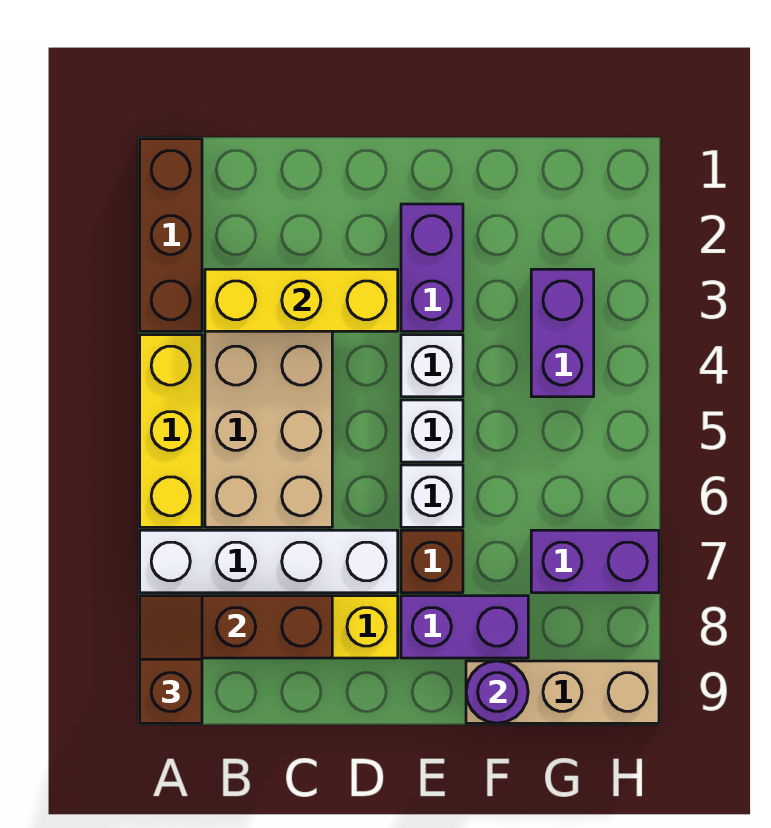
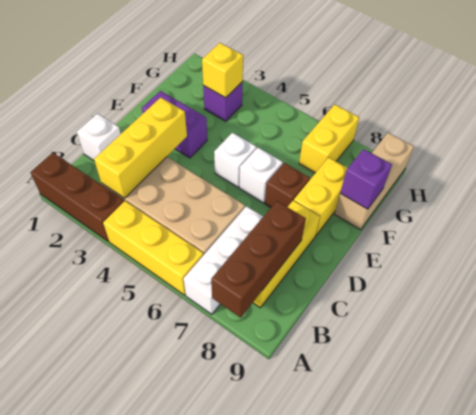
white brick A7:D7 level 1 -> white brick A7:C7 level 1
brown slope A8:A9 level 3 top 9 -> none
white brick E4 level 1 -> white brick C1 level 1
purple brick E8:F8 level 1 -> yellow brick E8:F8 level 1
purple round brick F9 level 2 -> purple brick F9 level 2
purple brick G3:G4 level 1 -> purple brick G3 level 1
none -> yellow brick G3 level 2
purple brick G7:H7 level 1 -> yellow brick G7:H7 level 1

